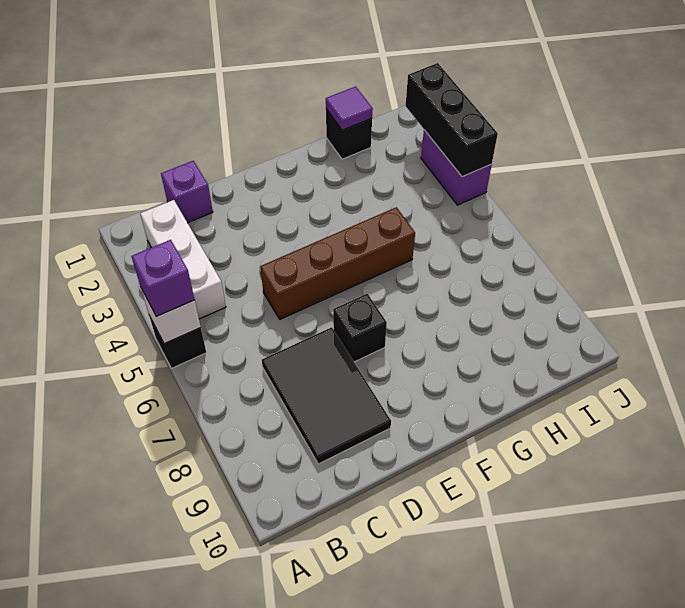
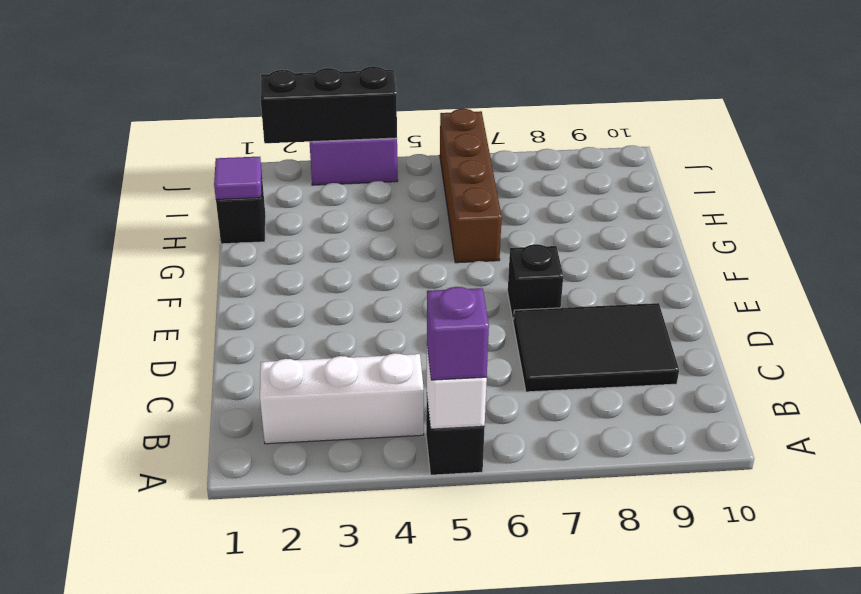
purple brick C1 level 1 -> none
brown brick D5:G5 level 1 -> brown brick G6:J6 level 1

